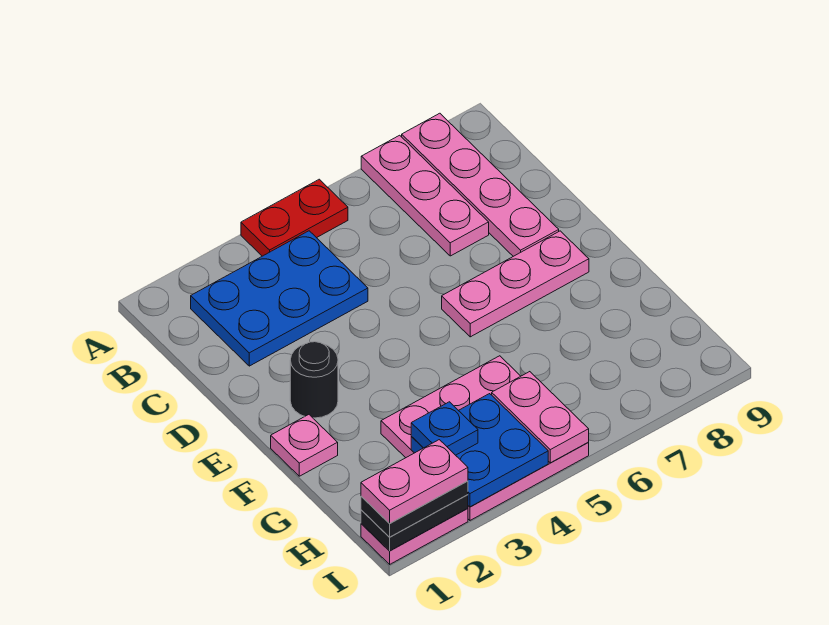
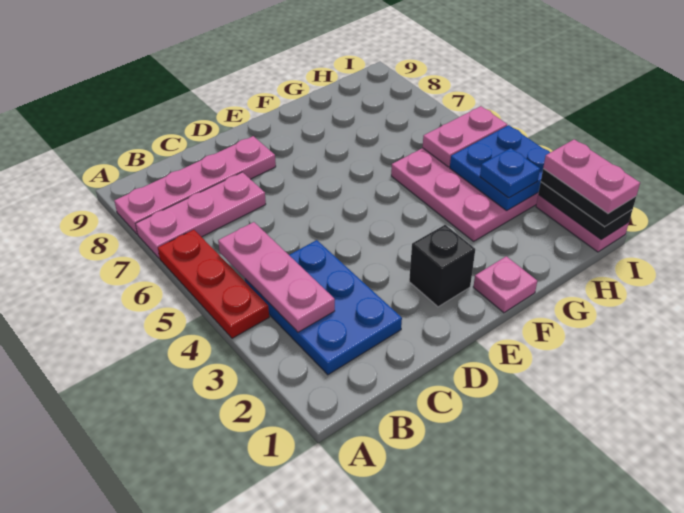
red plate A4:A5 level 1 -> red plate A4:A6 level 1
black round brick E2 level 1 -> black brick E2 level 1
pink plate E6:E8 level 1 -> pink plate B3:B5 level 2

